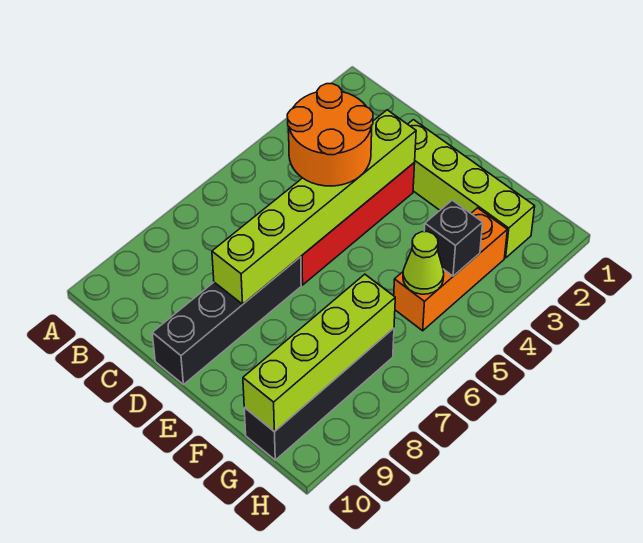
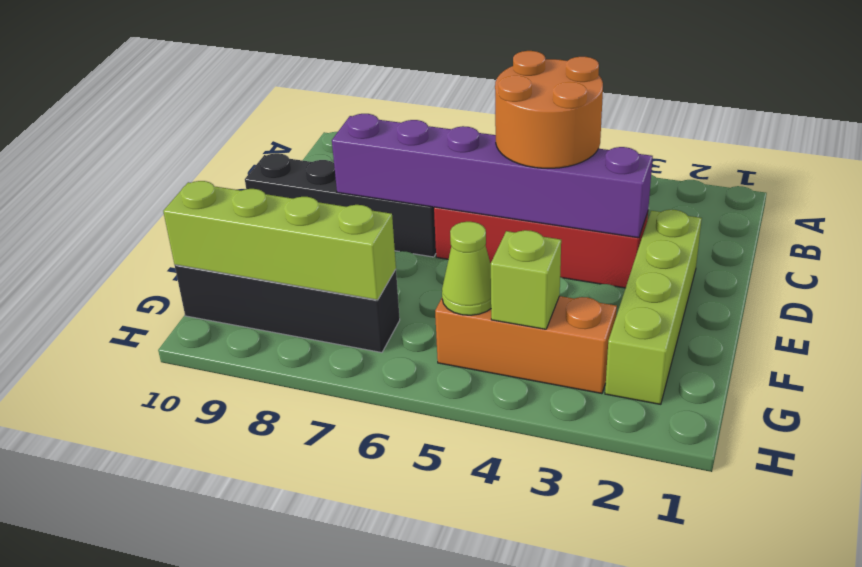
lime brick D3:D8 level 2 -> purple brick D3:D8 level 2
black brick G4 level 2 -> lime brick G4 level 2

